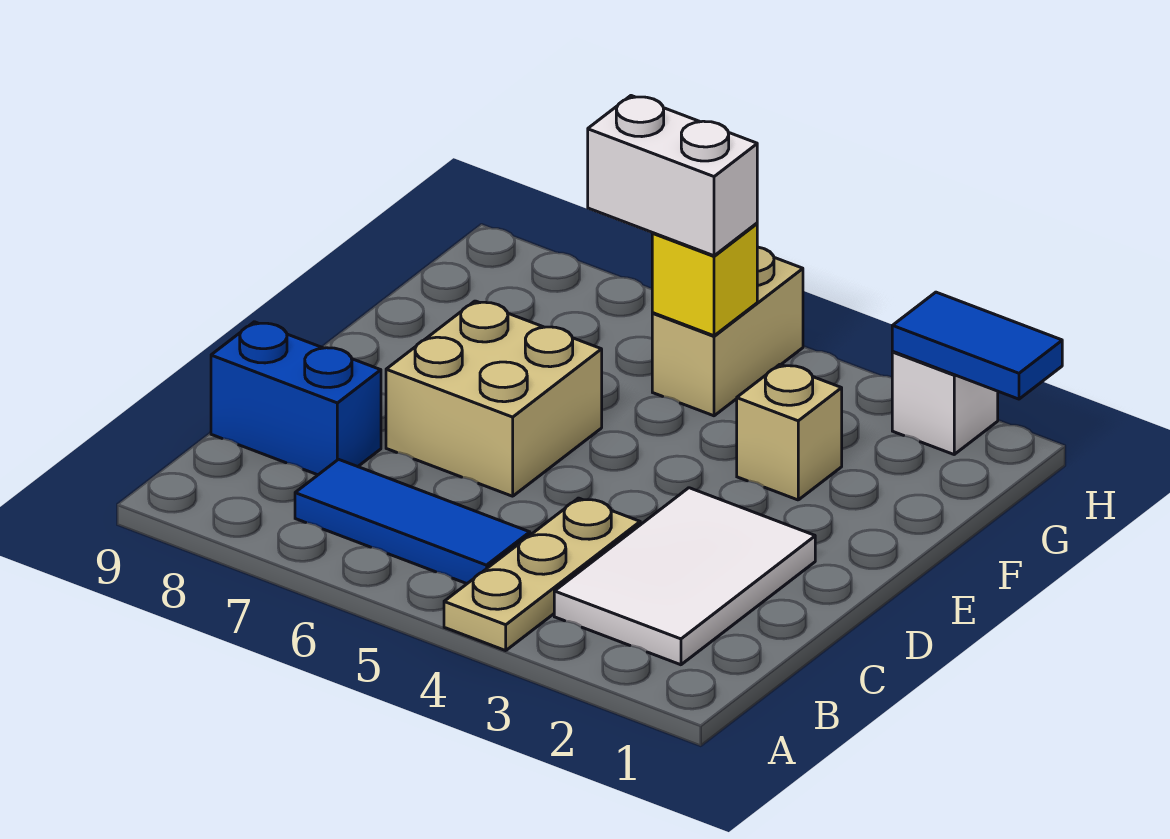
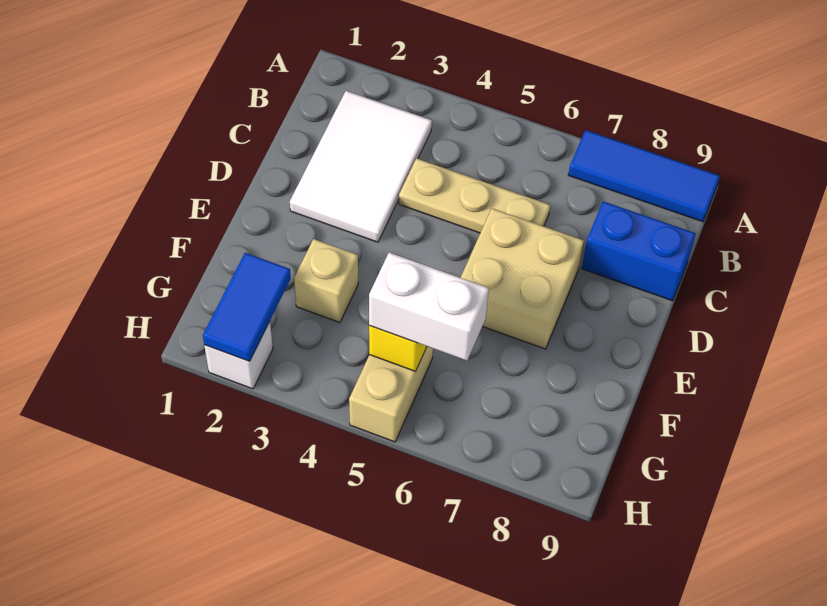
tan plate A4:C4 level 1 -> tan plate C4:C6 level 1
blue tile B5:B7 level 1 -> blue tile A7:A9 level 1
blue tile H1:H2 level 2 -> blue tile G2:H2 level 2

